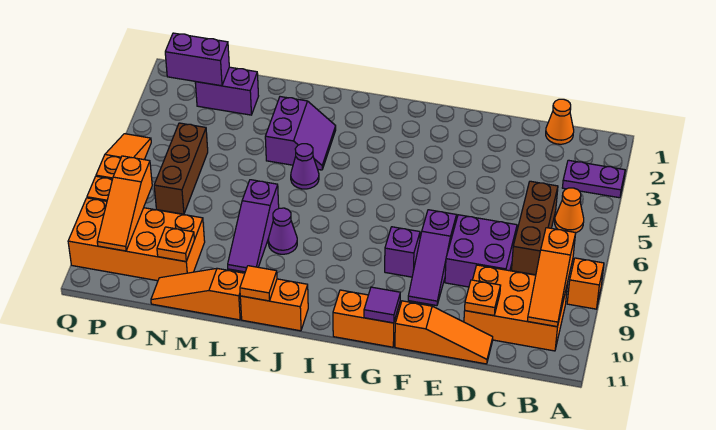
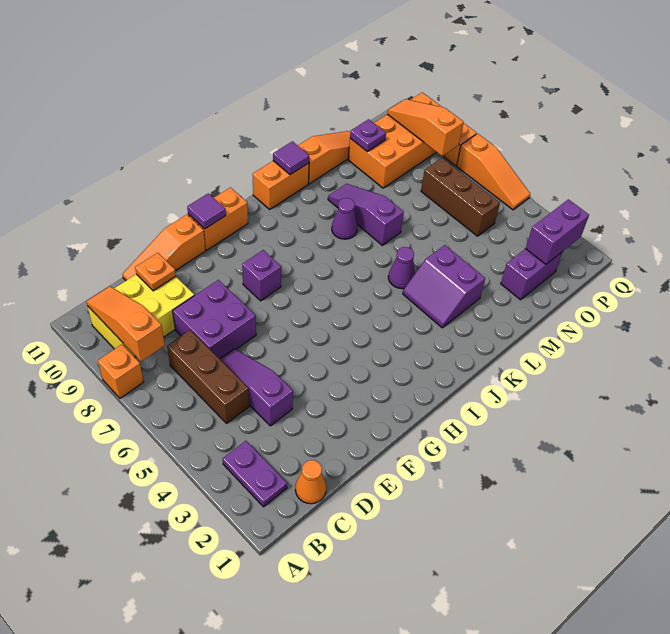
purple plate A3:B3 level 1 -> purple plate B2:B3 level 1
orange cone B5 level 1 -> none
orange brick B9:D10 level 1 -> yellow brick B9:D10 level 1
purple slope F7:F9 level 1 top 7 -> purple slope D4:D6 level 1 top 4
orange tile K11 level 2 -> purple tile K11 level 2
orange plate N10 level 2 -> purple plate N10 level 2

